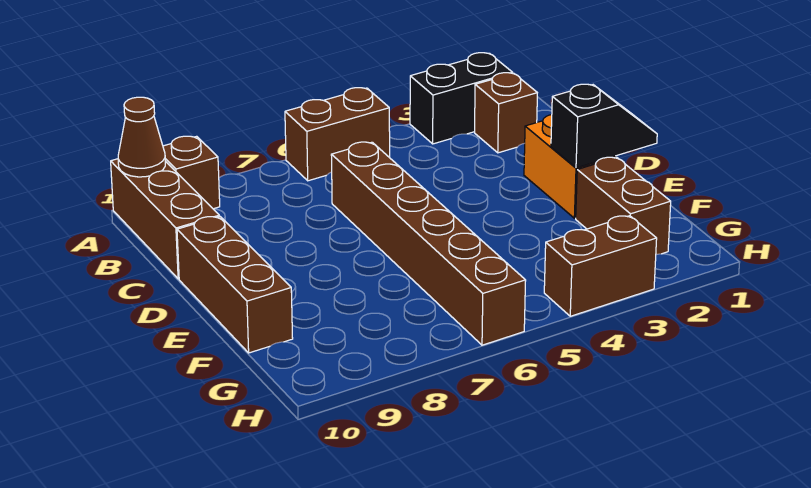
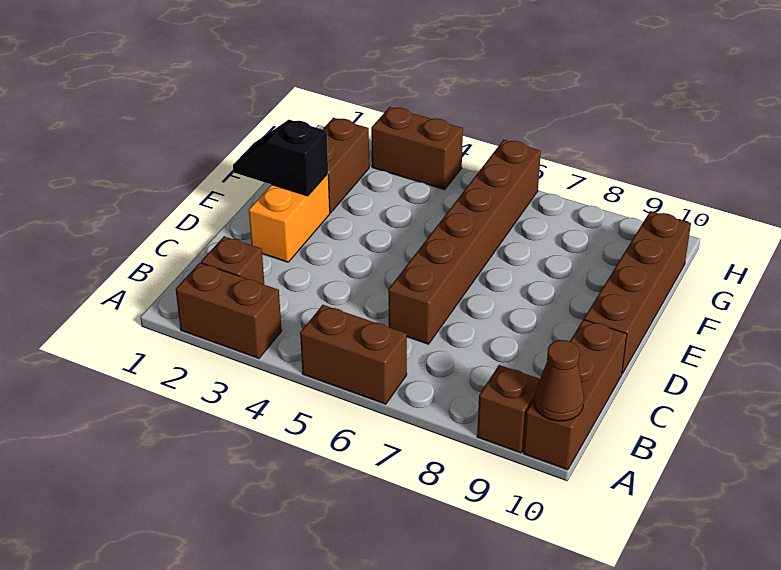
black brick A2:A3 level 1 -> brown brick A2:A3 level 1
brown brick D10:F10 level 1 -> brown brick D10:G10 level 1

